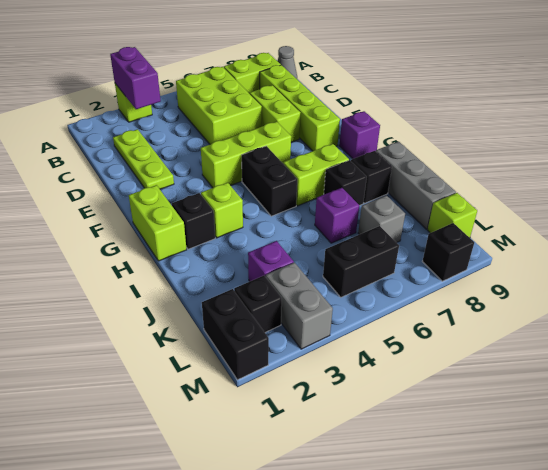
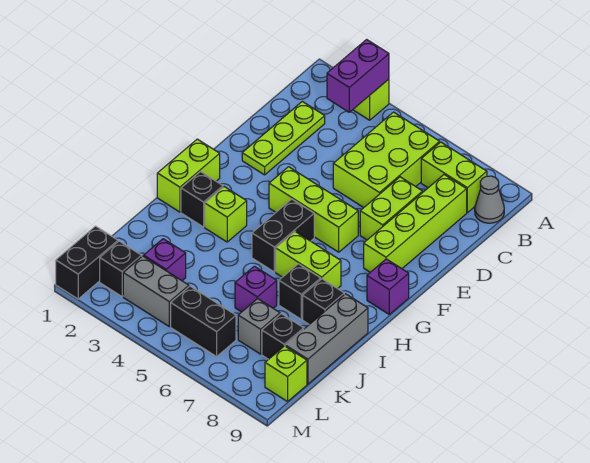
grey brick L3:M3 level 1 -> grey brick L3:L4 level 1
black brick M8 level 1 -> black brick K8 level 1

